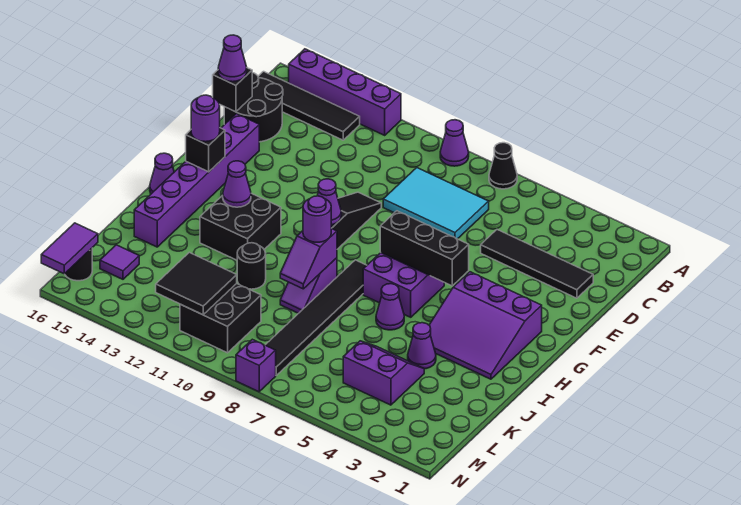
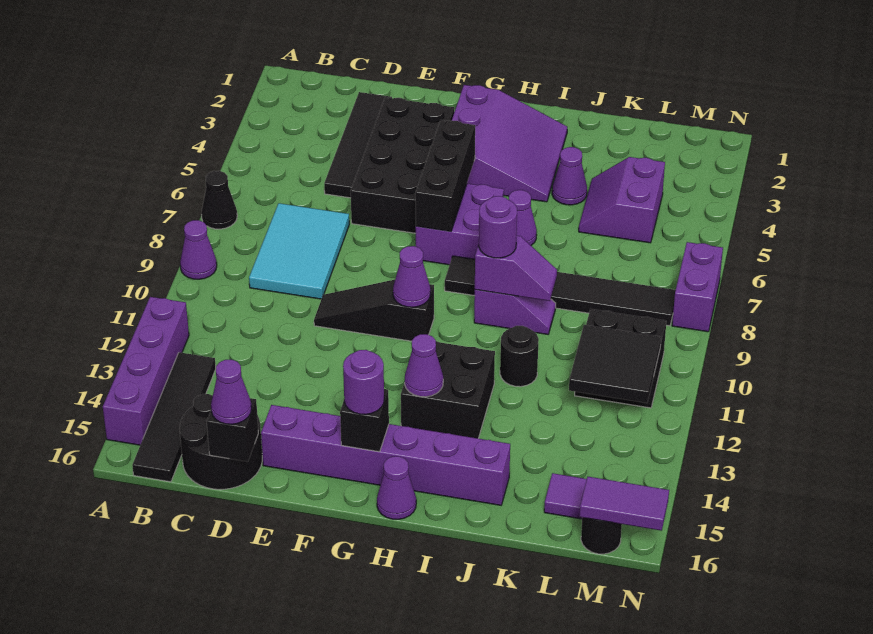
none -> black brick E3:F6 level 1
purple brick N8 level 1 -> purple brick N7:N8 level 1

